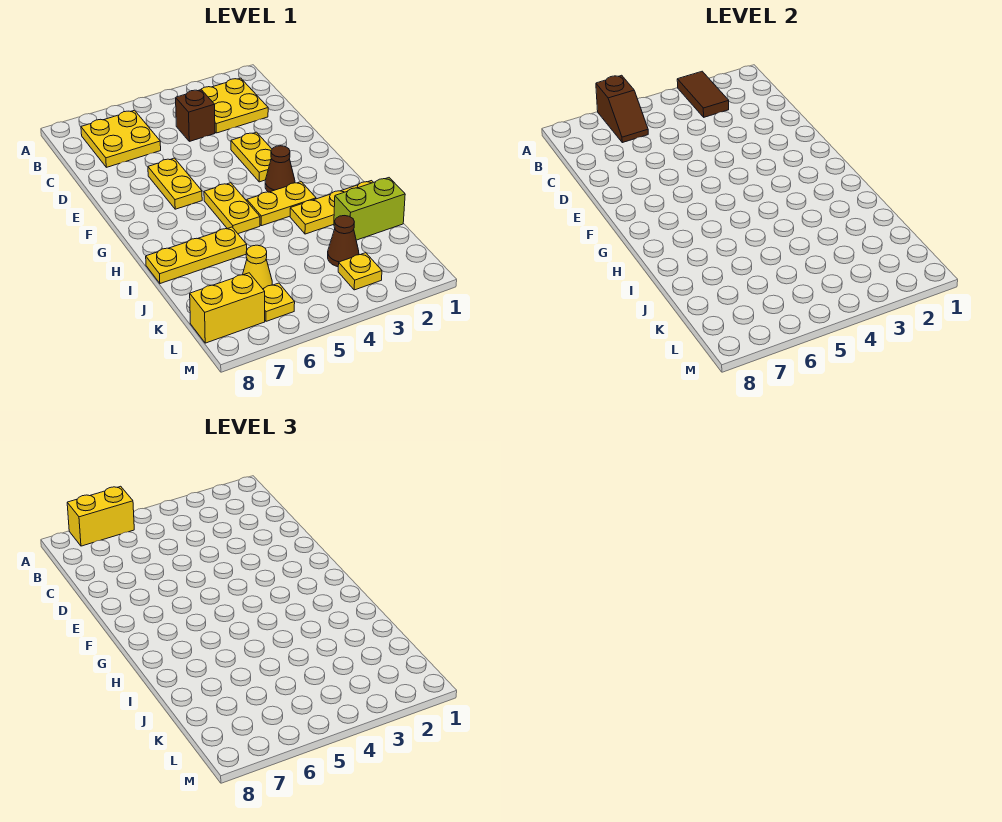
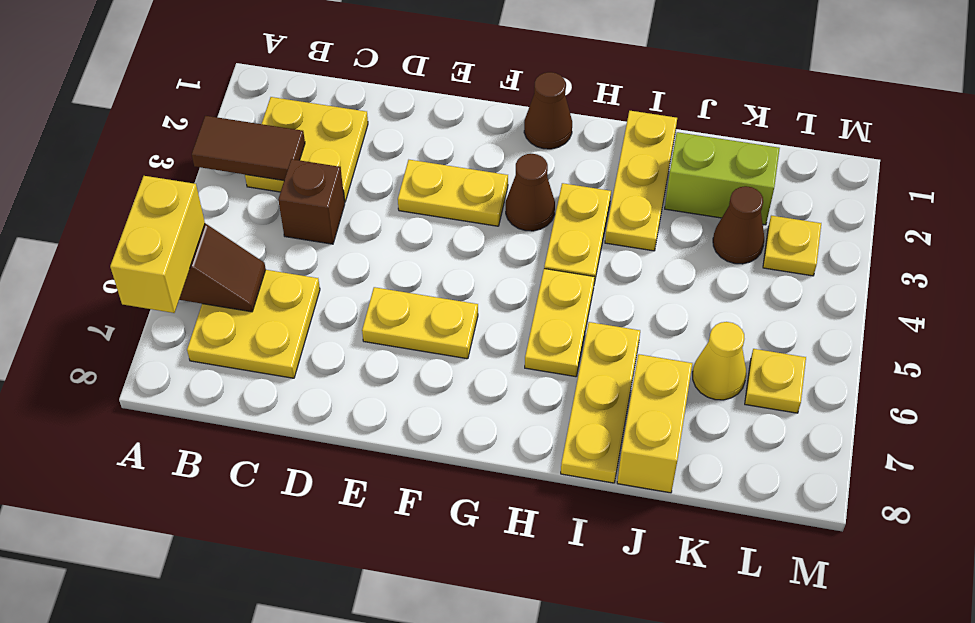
none -> brown cone G1 level 1
yellow plate G5:H5 level 1 -> yellow plate H5:H6 level 1
lime brick J1:J2 level 1 -> lime brick J2:K2 level 1
yellow brick L7:L8 level 1 -> yellow brick J7:J8 level 1

